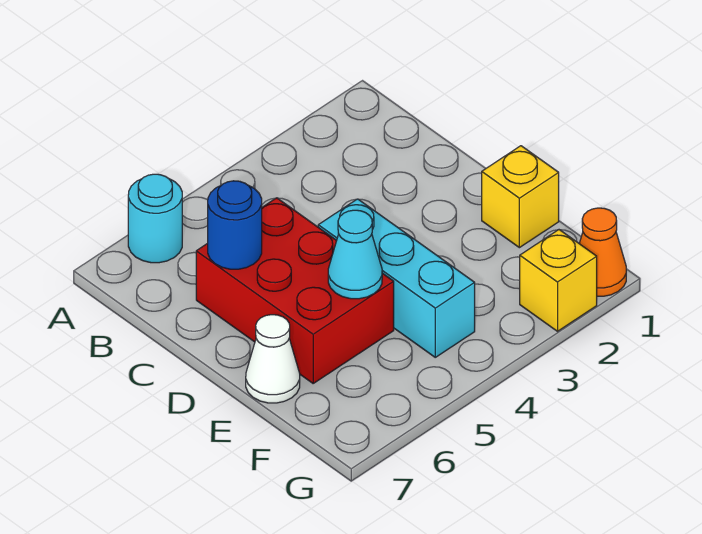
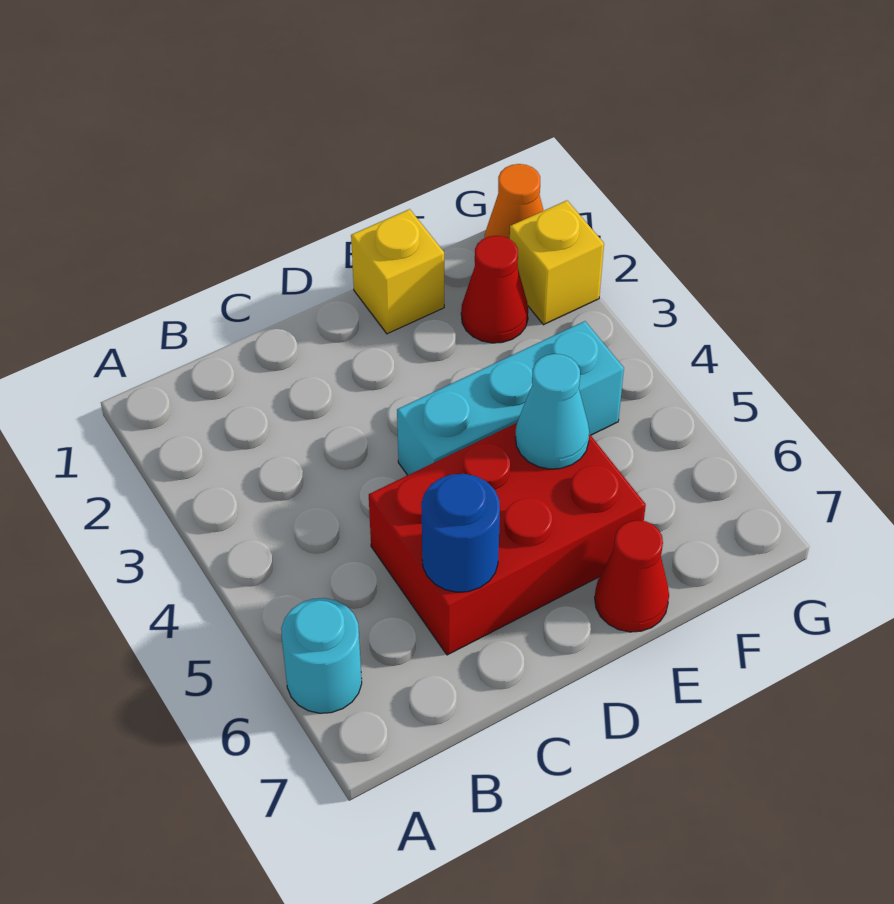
white cone E7 level 1 -> red cone E7 level 1
none -> red cone F2 level 1

